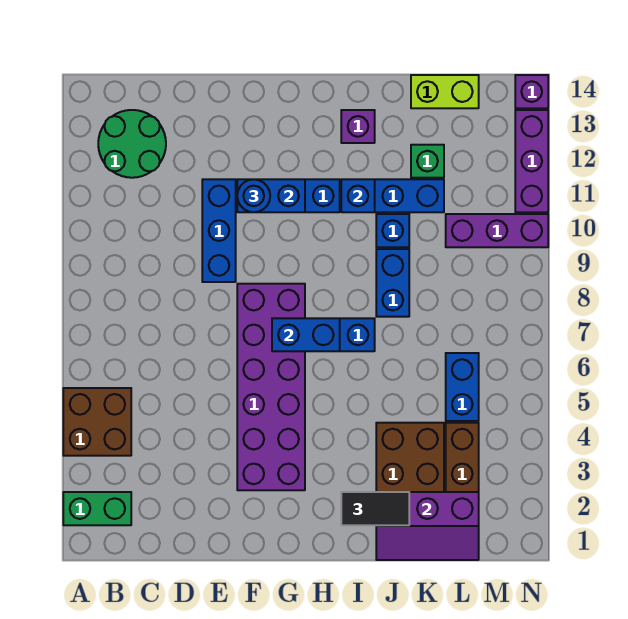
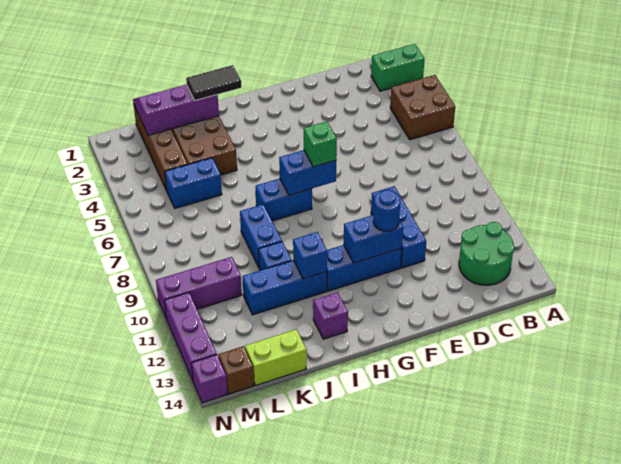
purple brick F3:G8 level 1 -> none
green brick K12 level 1 -> green brick G7 level 3
blue brick L5:L6 level 1 -> blue brick K5:L5 level 1
none -> brown brick M14 level 1

